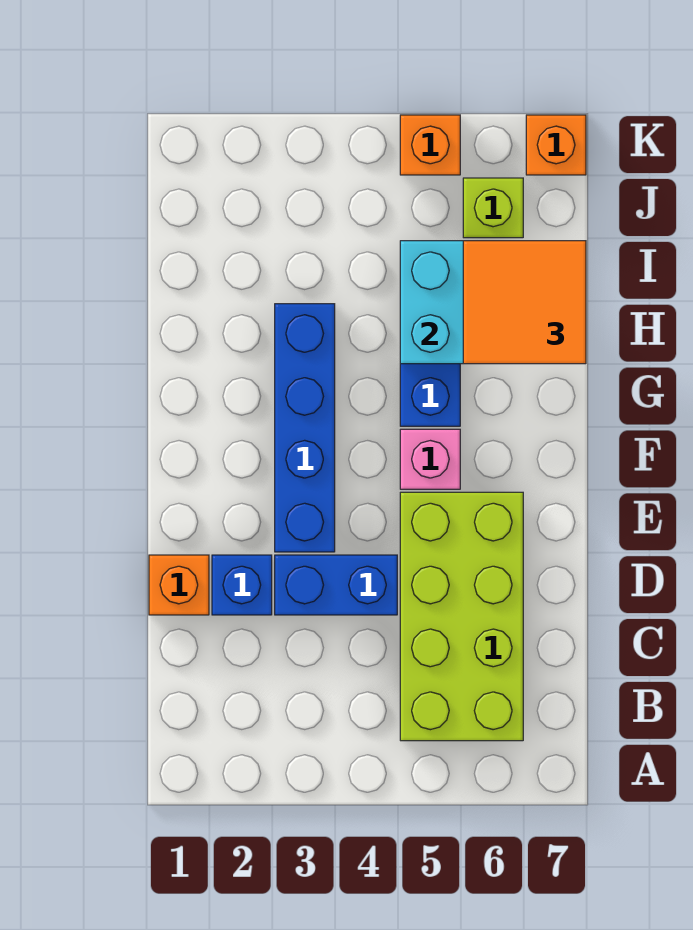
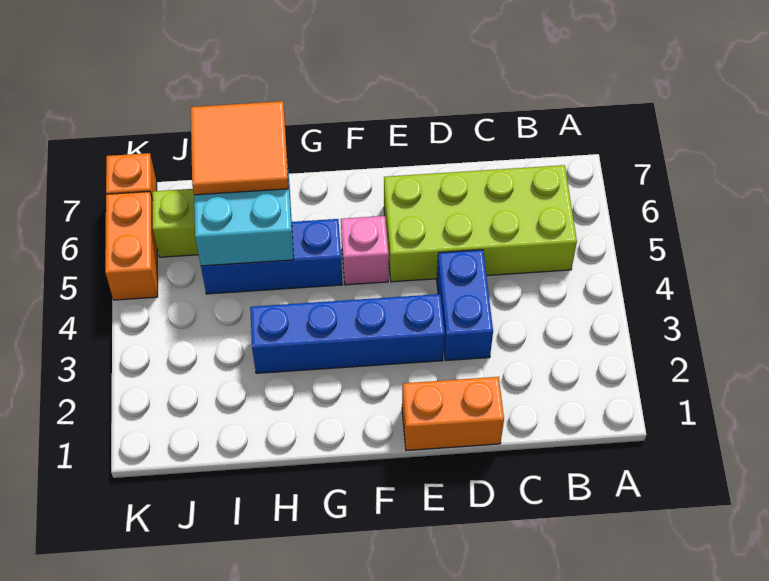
orange brick D1 level 1 -> orange brick D1:E1 level 1
blue brick D2 level 1 -> none
orange brick K5 level 1 -> orange brick K5:K6 level 1

